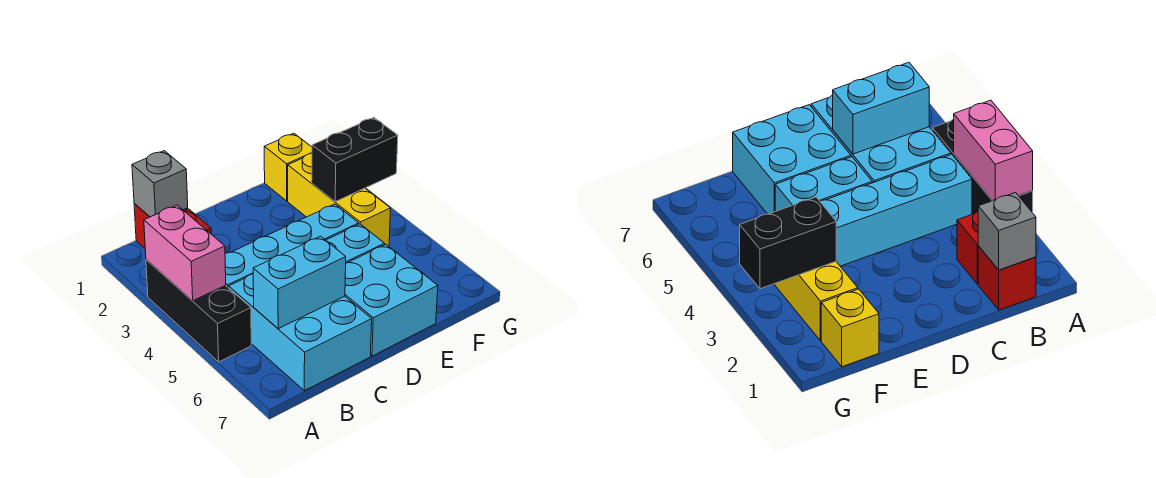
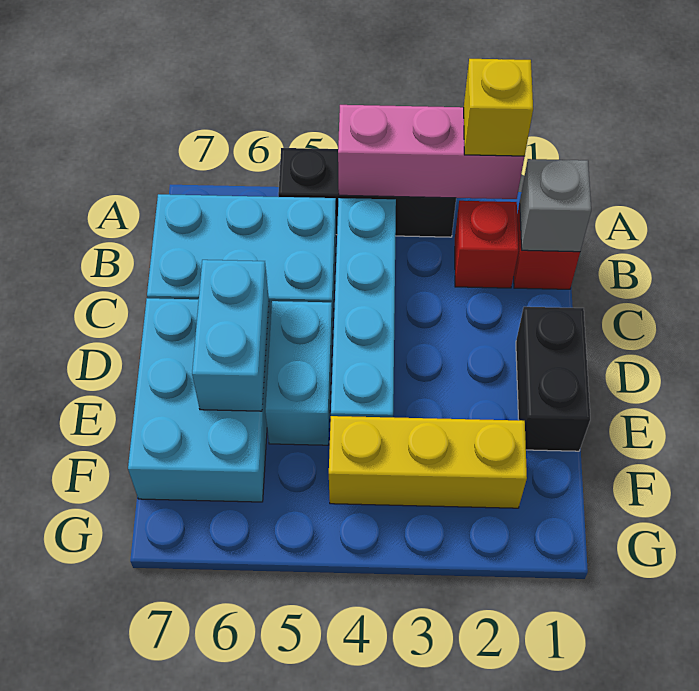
pink brick A3:A4 level 2 -> pink brick A2:A4 level 2
cyan brick B6:C6 level 2 -> cyan brick D6:E6 level 2
cyan brick D6:E7 level 1 -> cyan brick D6:F7 level 1
yellow brick F1 level 1 -> yellow brick A2 level 3
black brick F3:G3 level 2 -> black brick D1:E1 level 1

